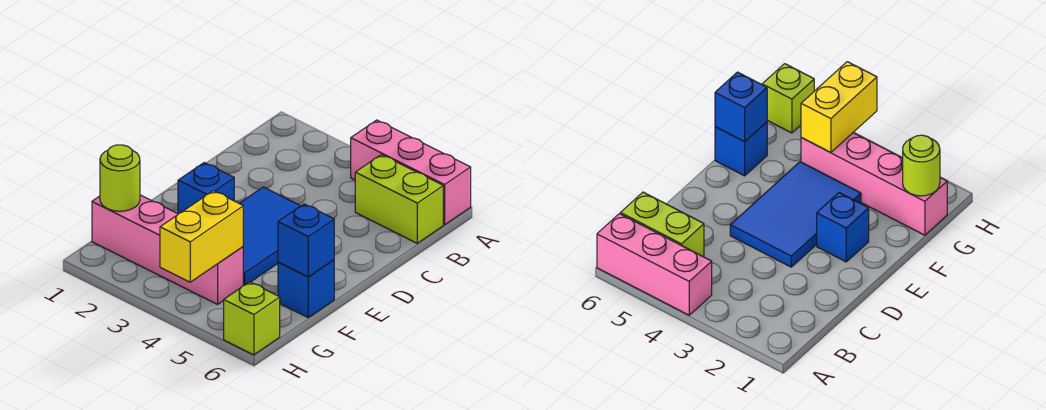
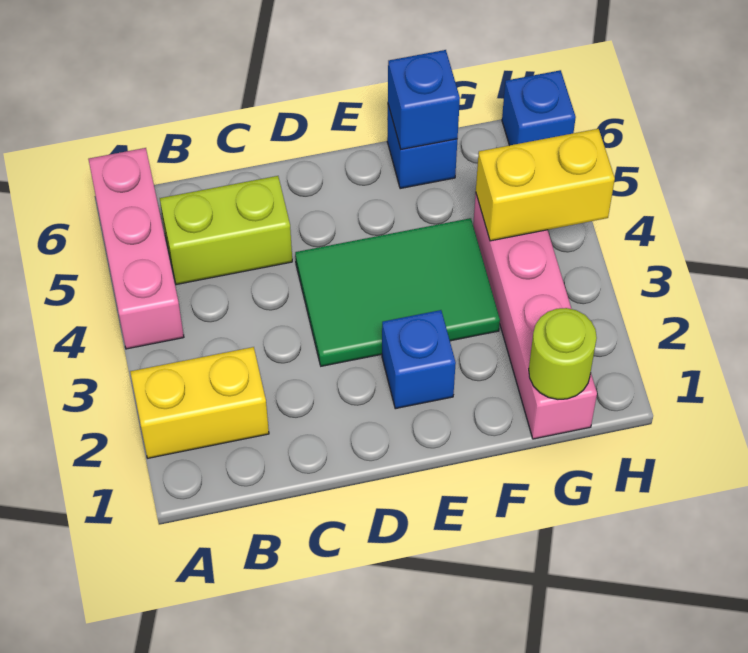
none -> yellow brick A2:B2 level 1
lime brick B5:B6 level 1 -> lime brick B5:C5 level 1
blue tile D3:F4 level 1 -> green tile D3:F4 level 1
lime brick H6 level 1 -> blue brick H6 level 1

